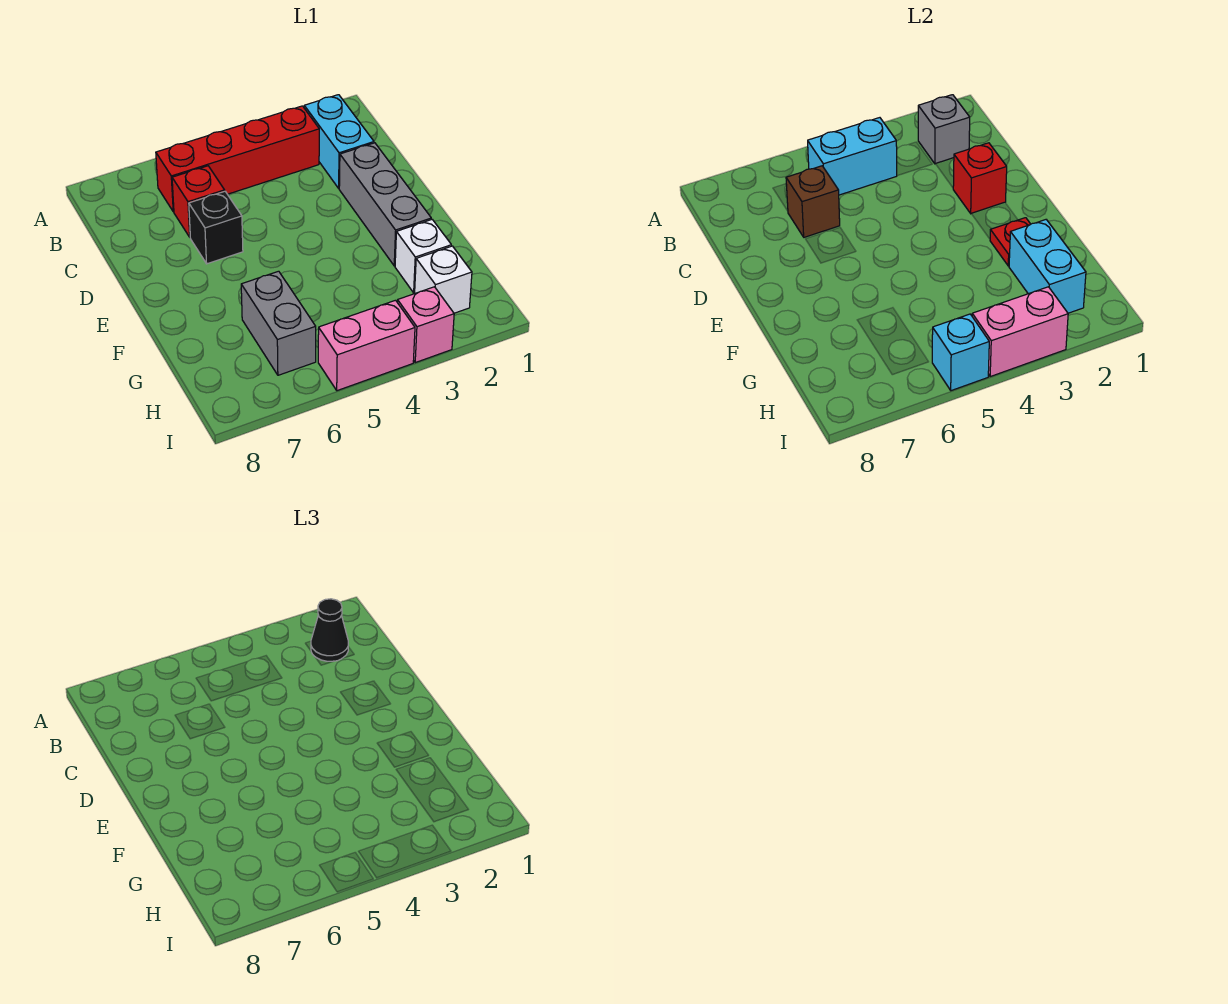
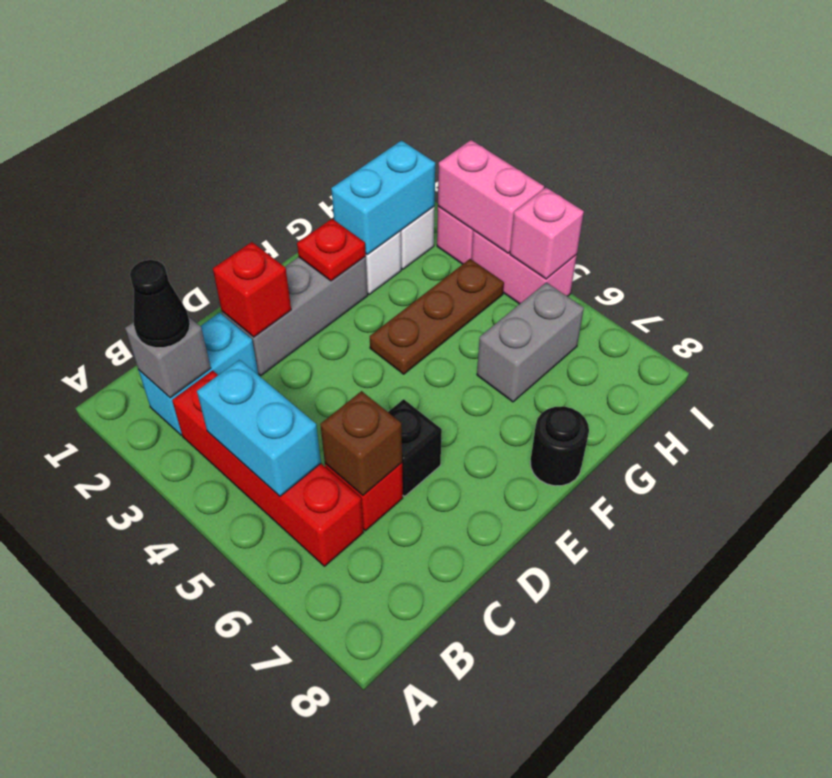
none -> brown plate F4:H4 level 1
none -> black round brick F8 level 1
cyan brick I5 level 2 -> pink brick I5 level 2

